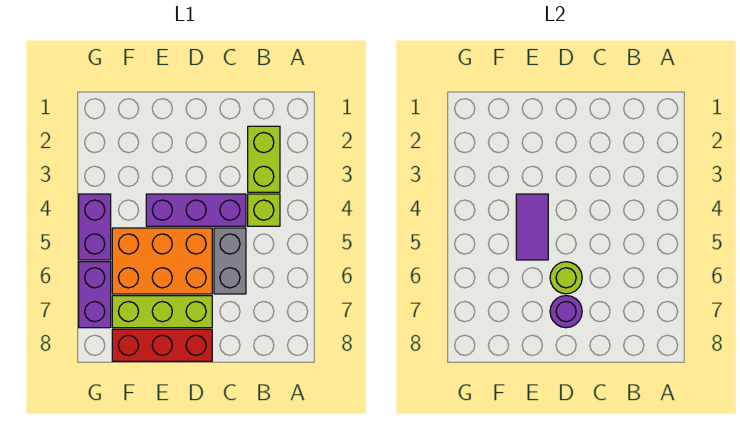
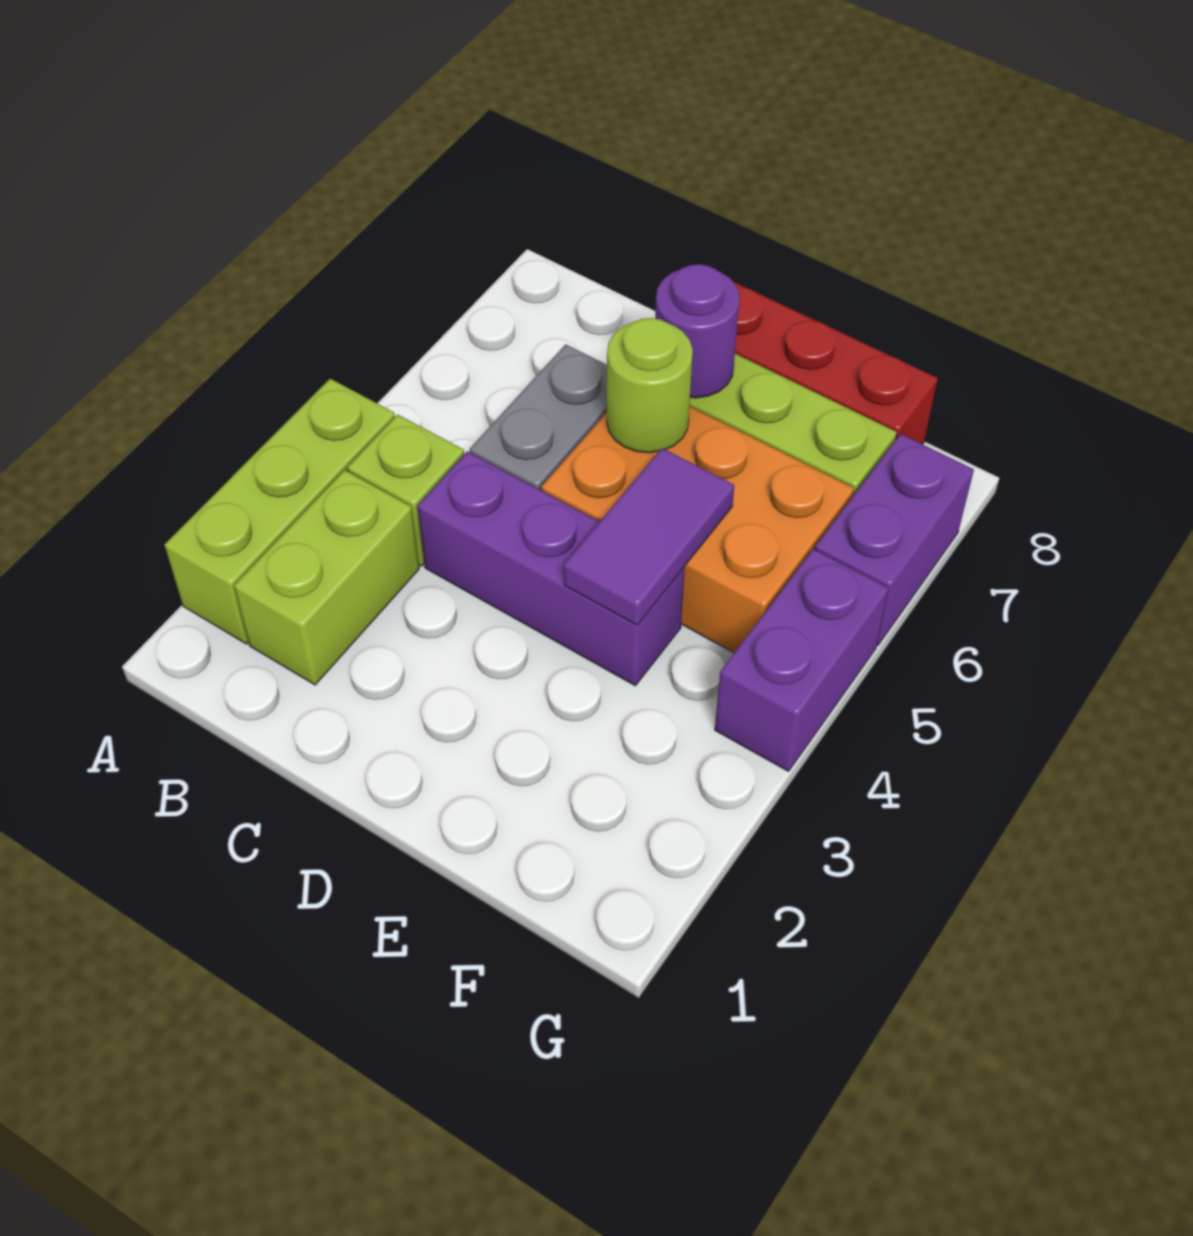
none -> lime brick A2:A4 level 1

